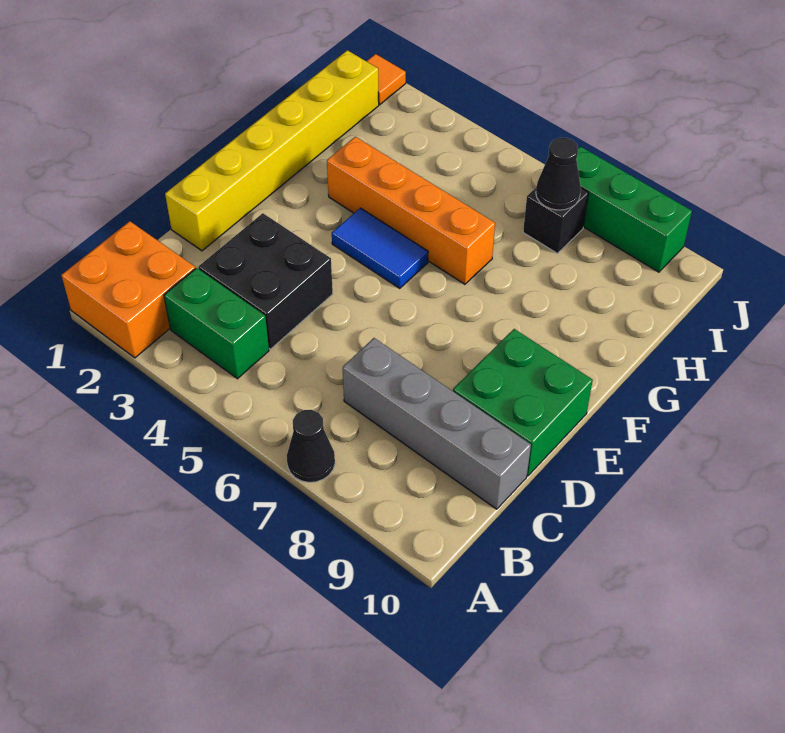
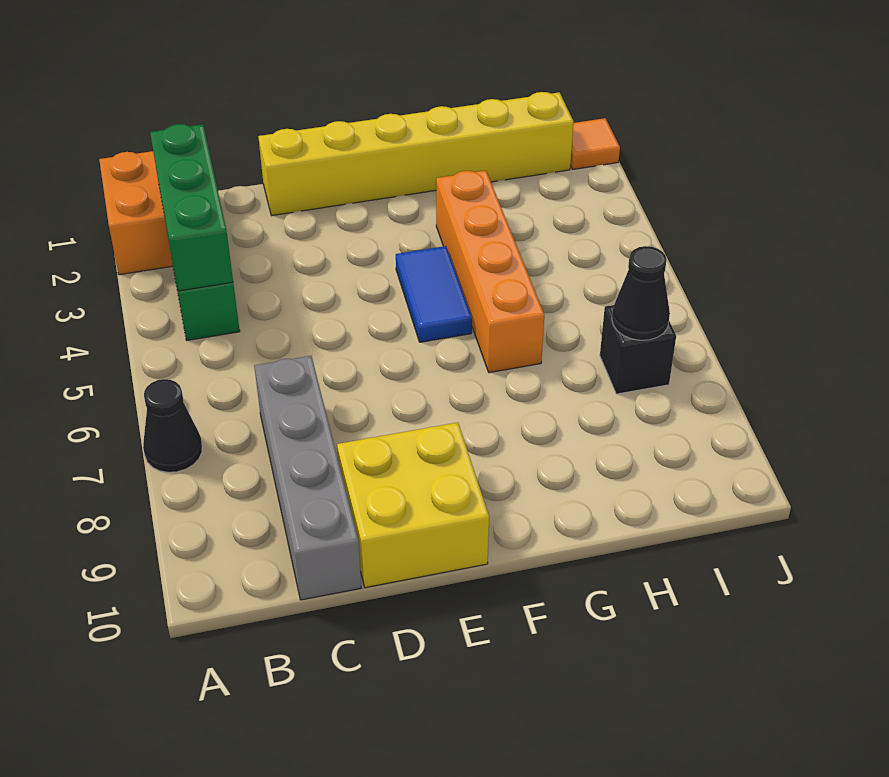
black brick C3:D4 level 1 -> none
green brick D9:E10 level 1 -> yellow brick D9:E10 level 1
green brick J7:J9 level 1 -> green brick B2:B4 level 2

